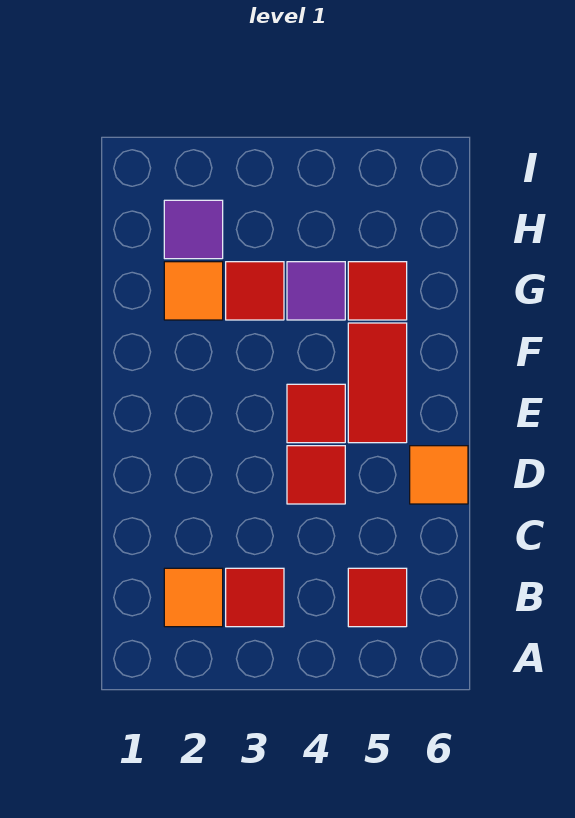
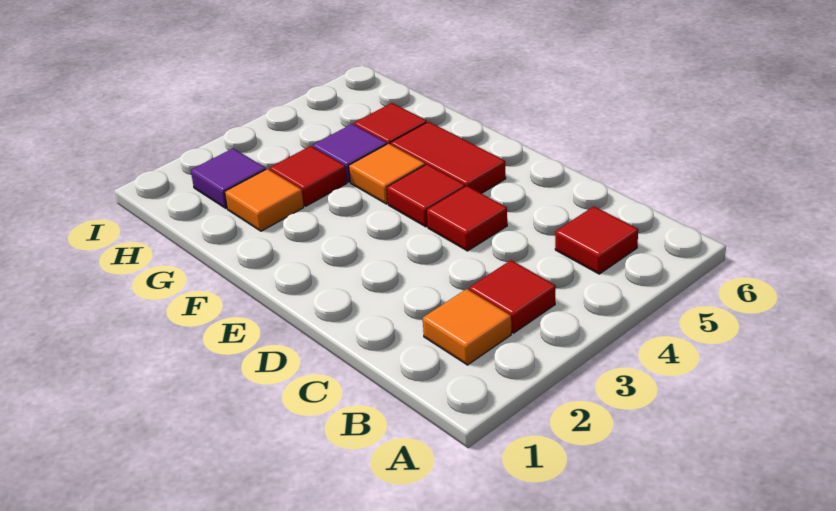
orange tile D6 level 1 -> orange tile F4 level 1

